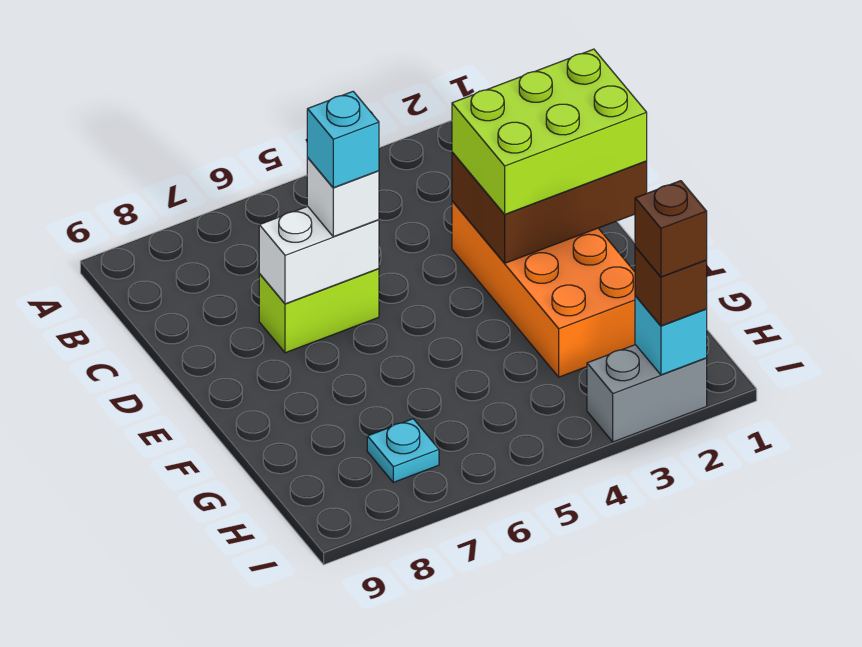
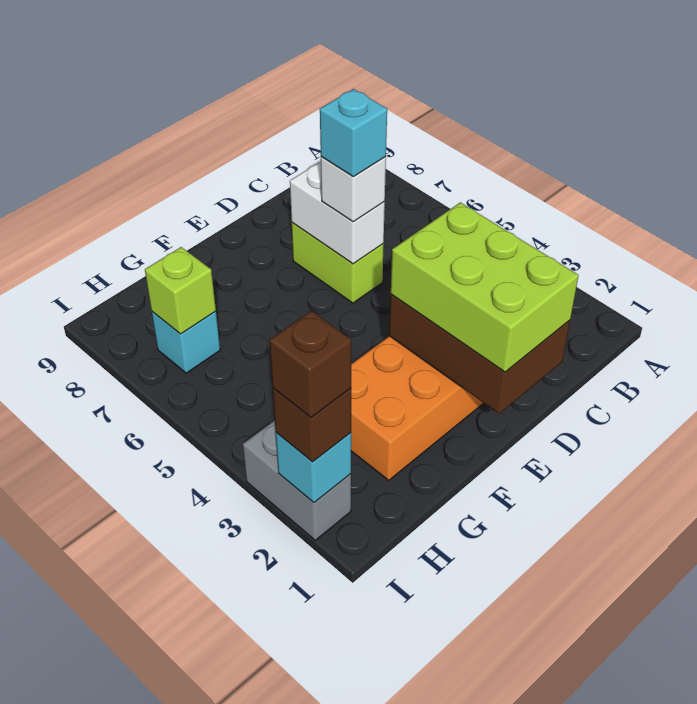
cyan plate H7 level 1 -> cyan brick H7 level 1
none -> lime brick H7 level 2

